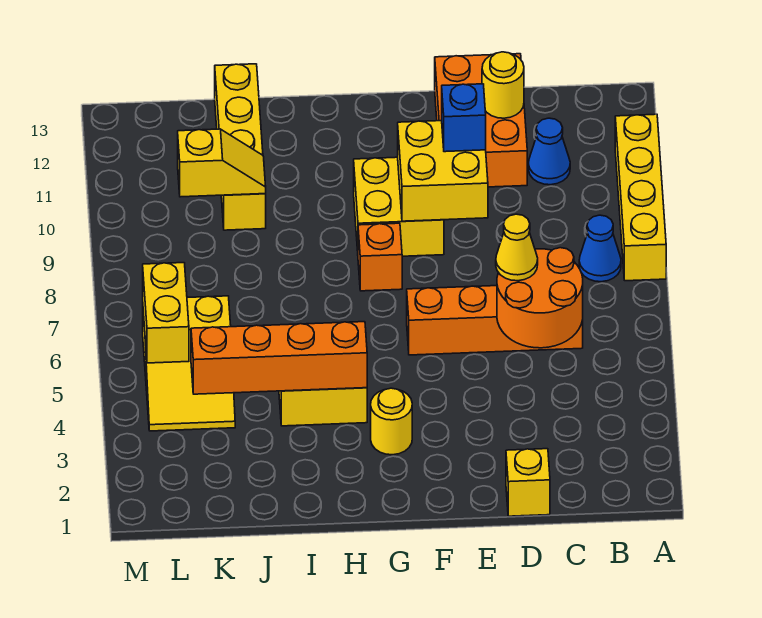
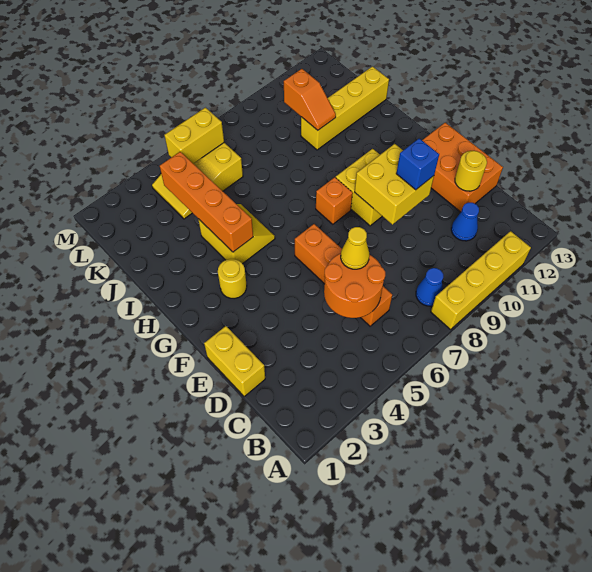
yellow brick D1 level 1 -> yellow brick D1:E1 level 1
orange brick D11:E13 level 1 -> orange brick D12:F13 level 1
yellow slope J10:K10 level 2 top K -> orange slope J10:K10 level 2 top K

